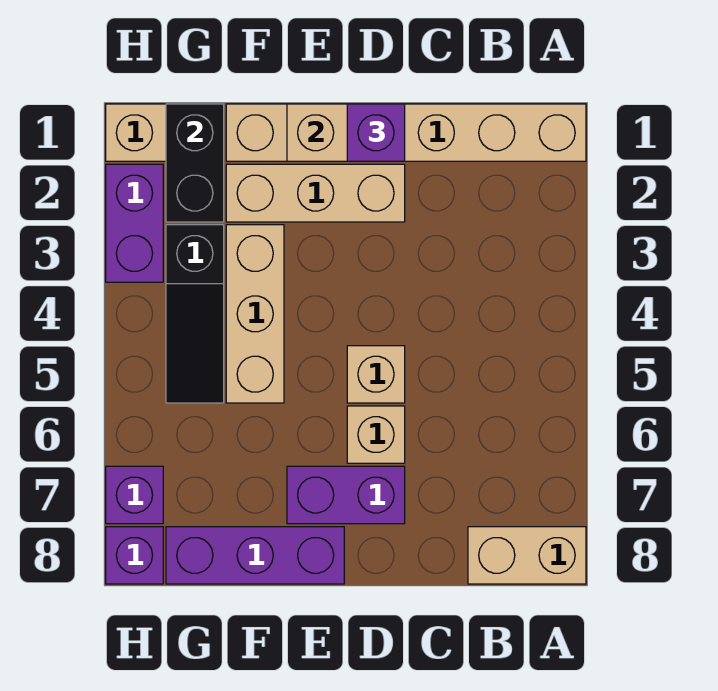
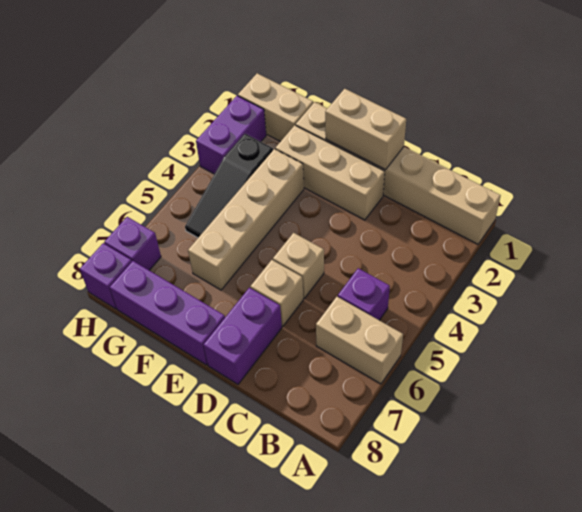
tan brick A8:B8 level 1 -> tan brick A6:B6 level 1
purple brick D1 level 3 -> purple brick B5 level 1
purple brick D7:E7 level 1 -> purple brick D7:D8 level 1
tan brick F3:F5 level 1 -> tan brick F3:F6 level 1
black brick G1:G2 level 2 -> none

